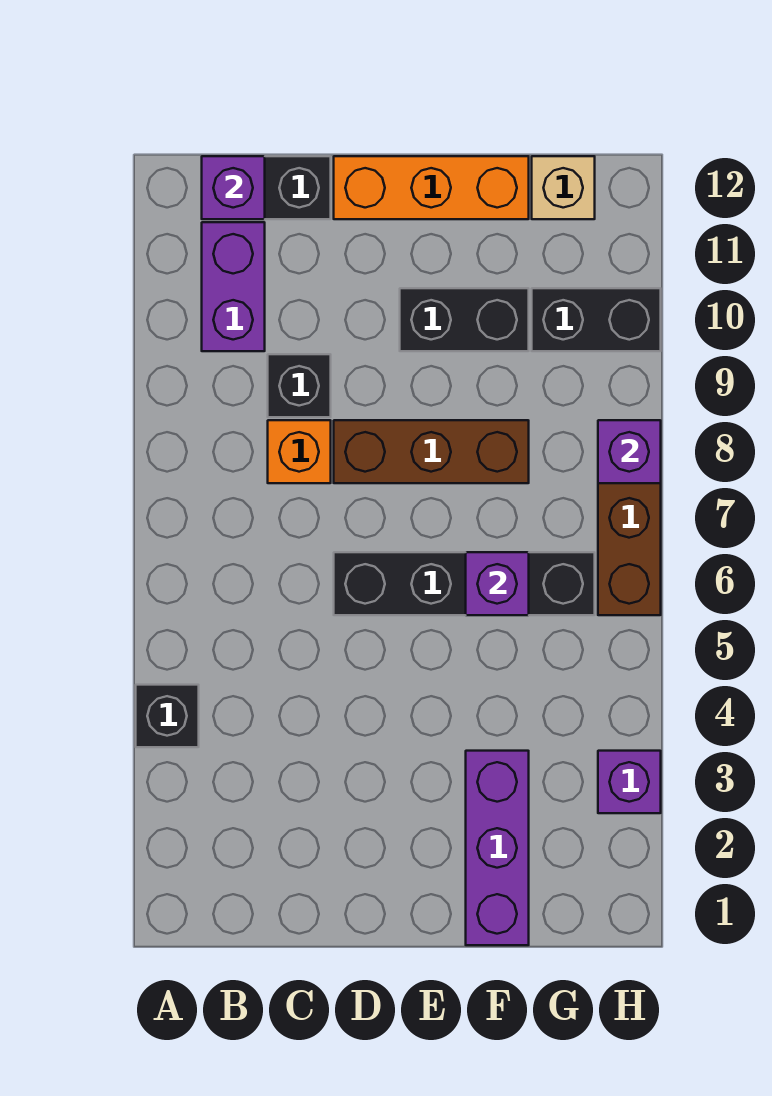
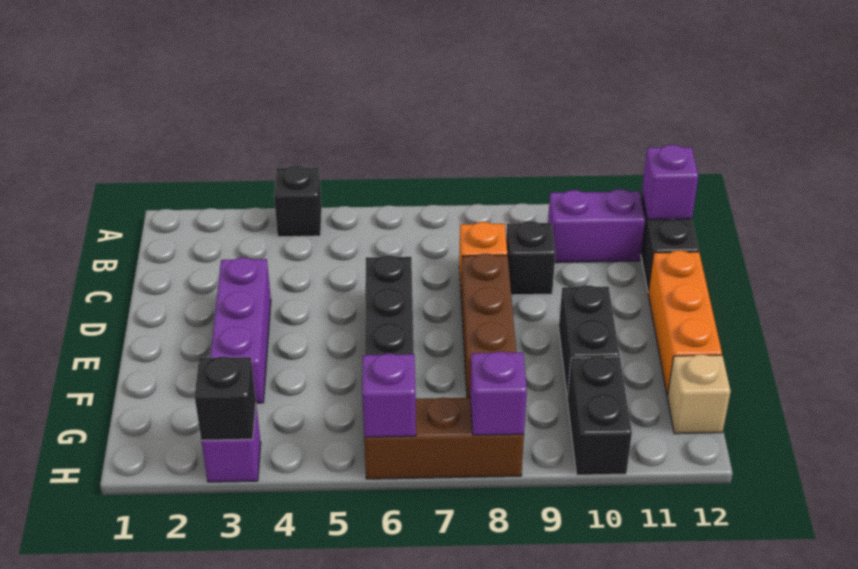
purple brick F1:F3 level 1 -> purple brick D3:F3 level 1
purple brick F6 level 2 -> purple brick H6 level 2
none -> black brick H3 level 2

